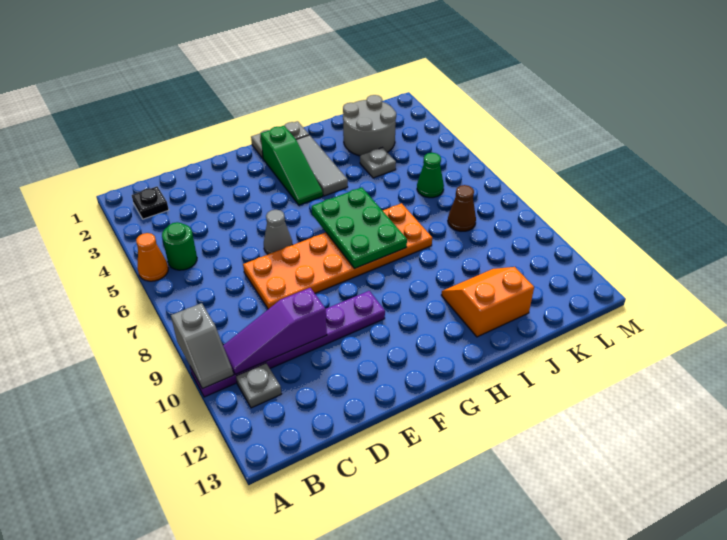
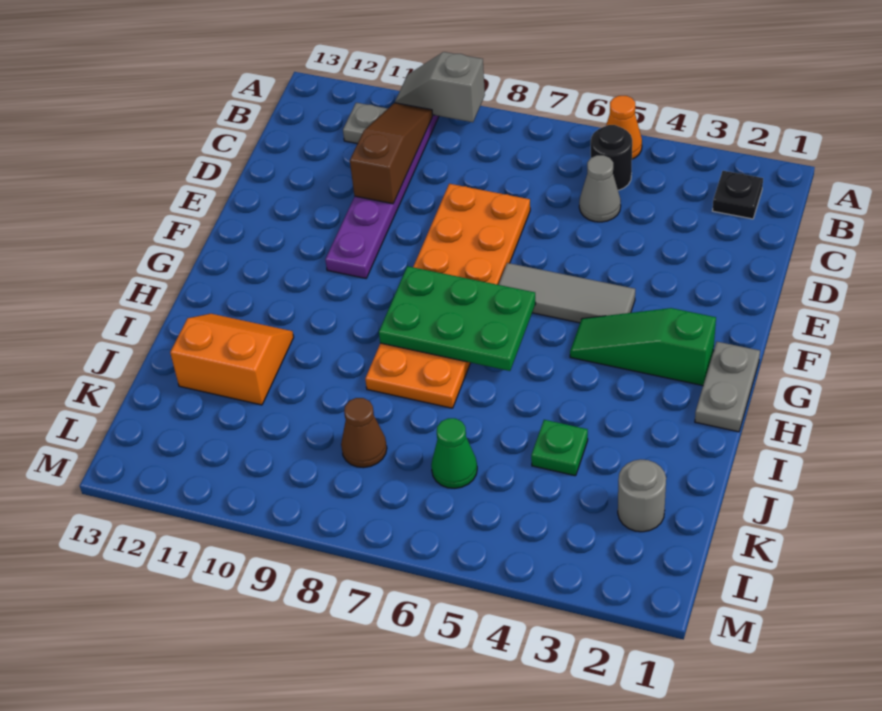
green round brick B5 level 1 -> black round brick B5 level 1
purple slope B10:D10 level 2 top D -> brown slope B10:D10 level 2 top D
grey cone E6 level 1 -> grey cone C5 level 1
grey tile H2:H4 level 1 -> grey tile F4:F6 level 1
orange slope I11:J12 level 1 top 12 -> orange slope I11:J12 level 1 top J
grey round brick J2:K3 level 1 -> grey round brick K2 level 1
grey plate J4 level 1 -> green plate J4 level 1

